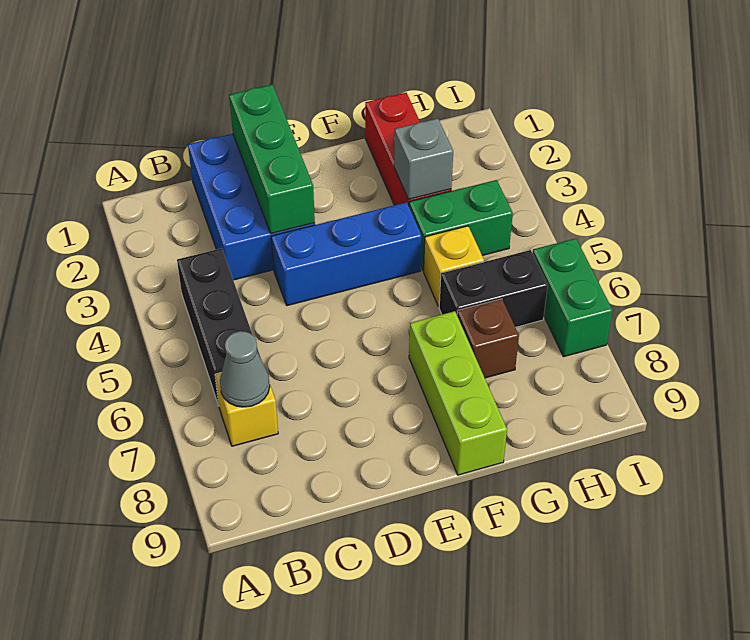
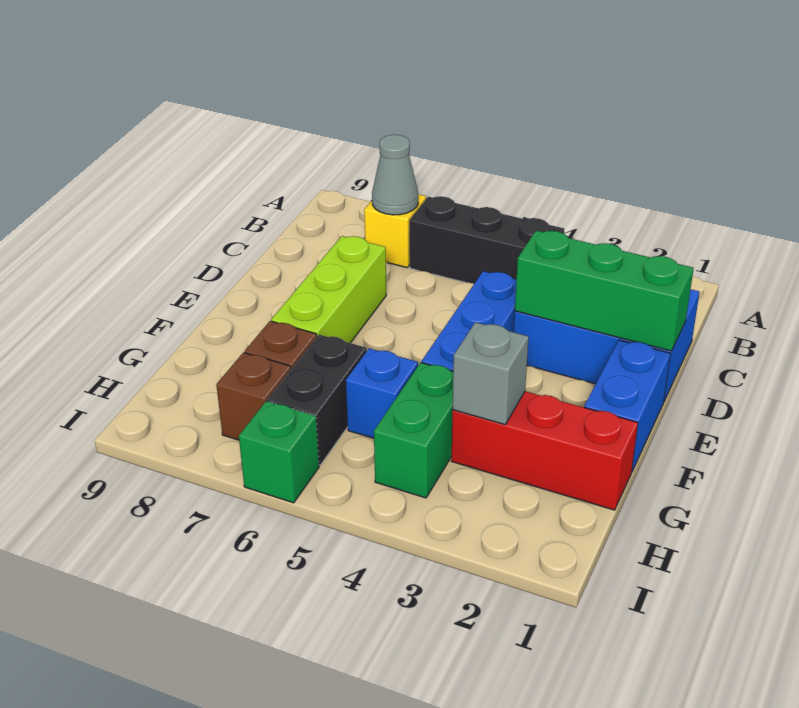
none -> blue brick E1:F1 level 1
lime brick F7:F9 level 1 -> lime brick D7:F7 level 1
yellow brick G5 level 1 -> blue brick G5 level 1
none -> brown brick H7 level 1
green brick I6:I7 level 1 -> green brick I6 level 1

